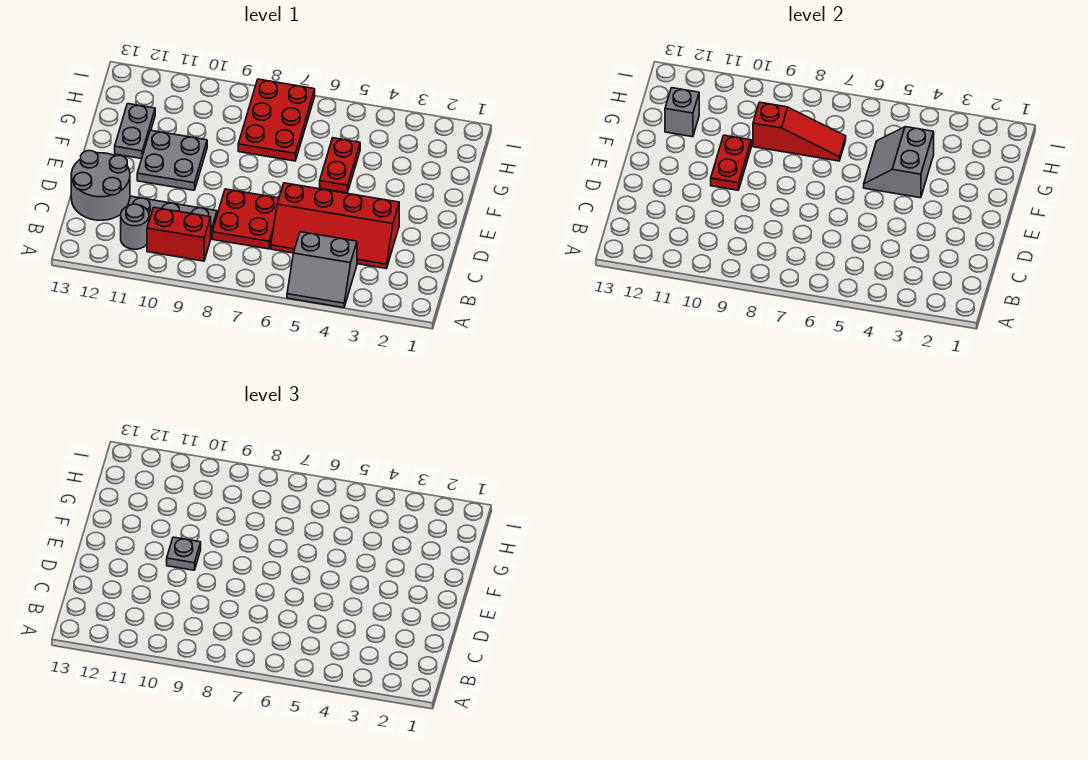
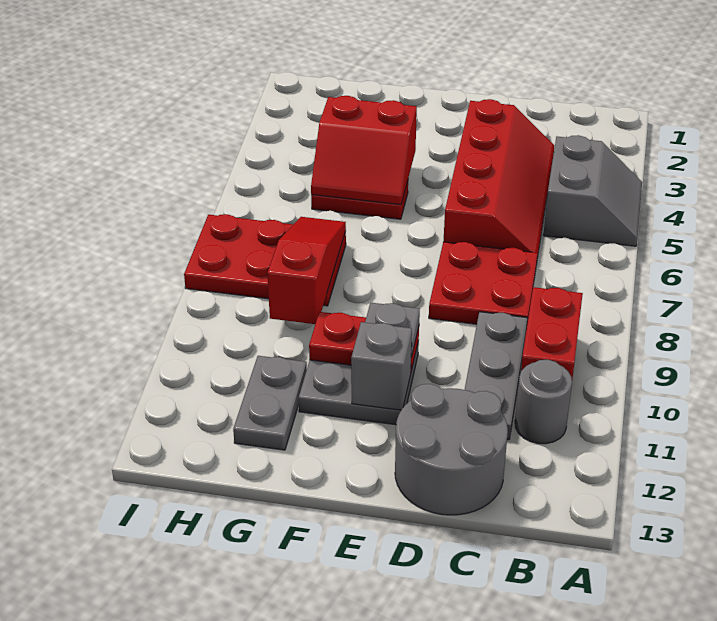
grey slope F4:G5 level 2 top 4 -> red slope F4:G5 level 2 top 4
grey plate F12:G12 level 1 -> grey plate G11:G12 level 1
grey brick G12 level 2 -> grey brick E11 level 2

